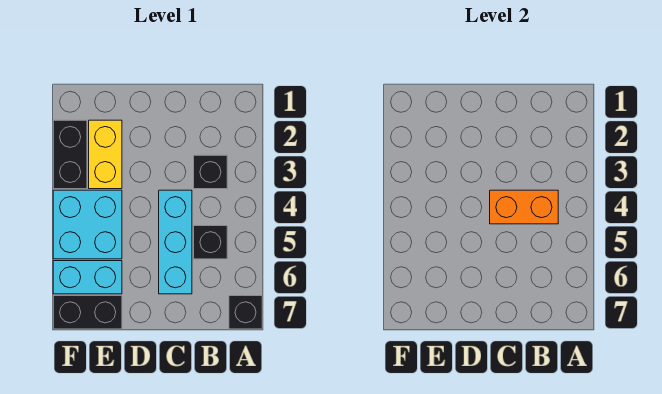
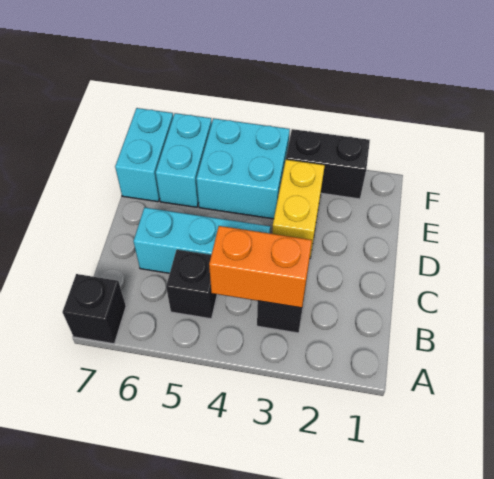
orange brick B4:C4 level 2 -> orange brick B3:B4 level 2
yellow brick E2:E3 level 1 -> yellow brick D3:E3 level 1
black brick E7:F7 level 1 -> cyan brick E7:F7 level 1

